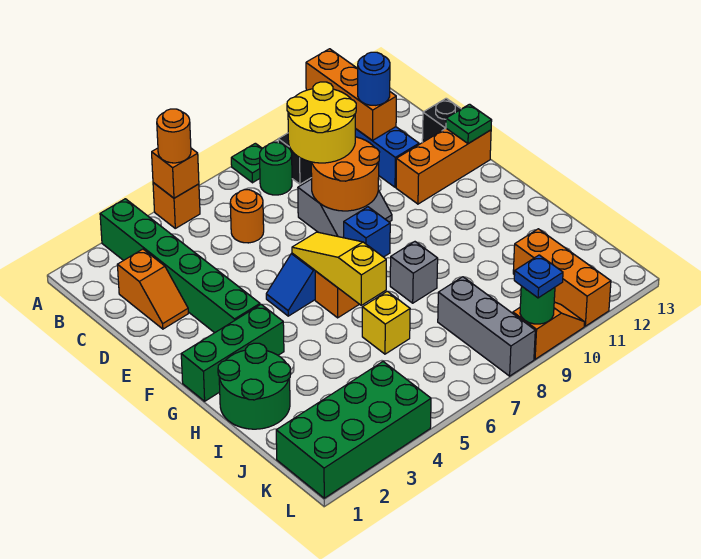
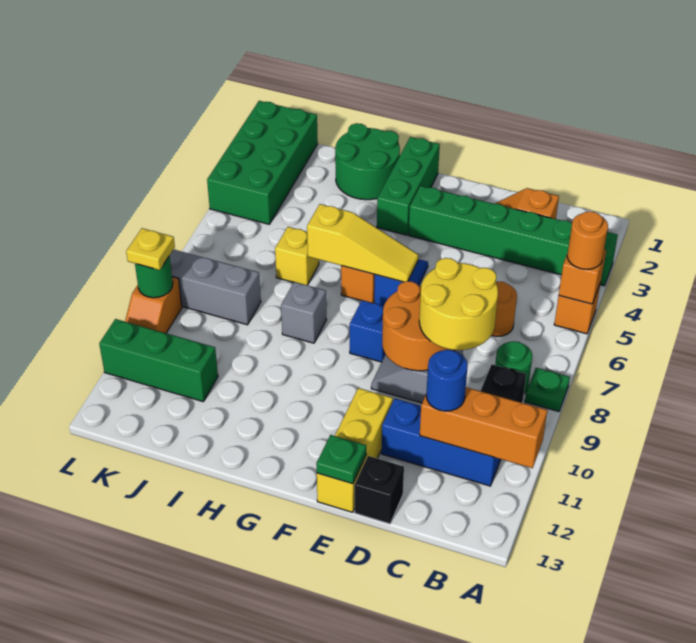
orange brick E11:E13 level 1 -> yellow brick E11:E13 level 1
orange brick J11:L11 level 1 -> green brick J11:L11 level 1
blue plate L9 level 3 -> yellow plate L9 level 3

